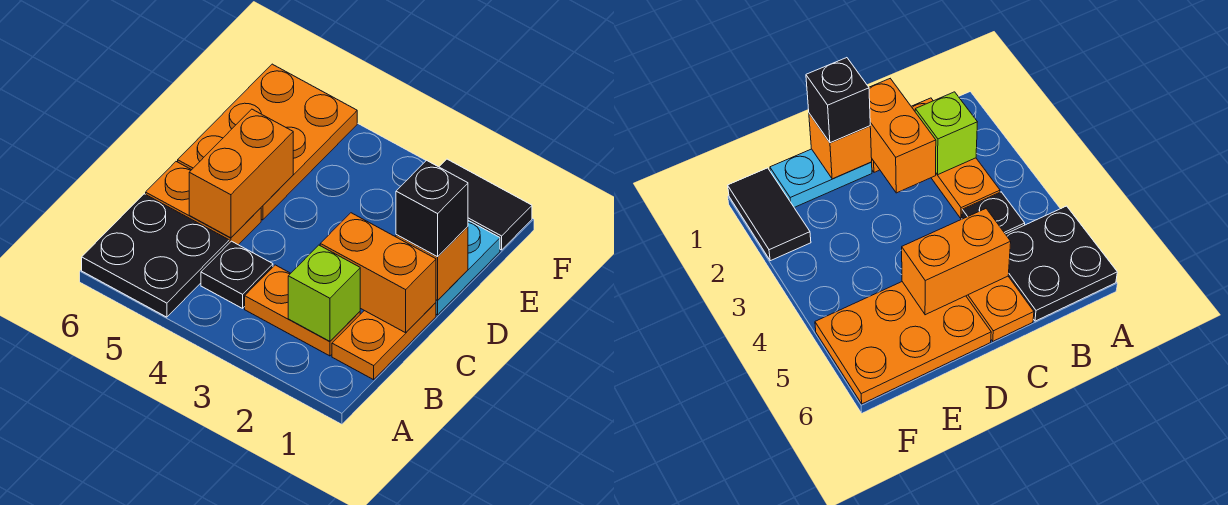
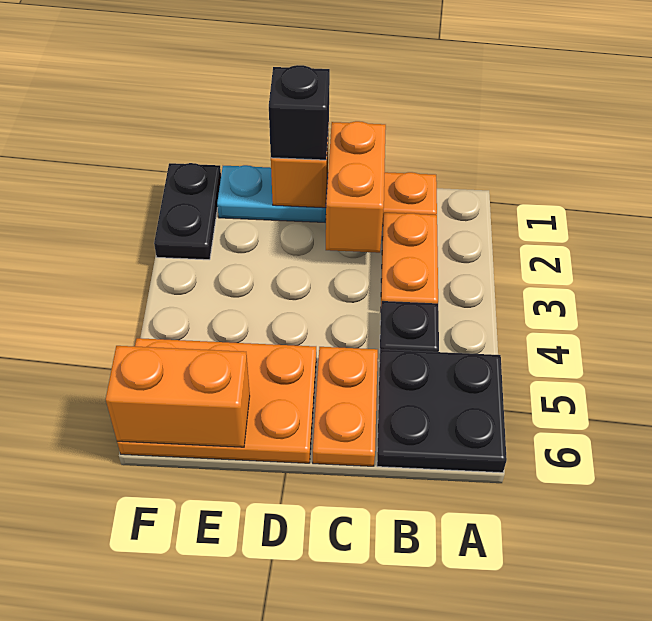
lime brick B2 level 2 -> none
orange brick C5:D5 level 2 -> orange brick E6:F6 level 2
black tile F1:F2 level 1 -> black plate F1:F2 level 1

